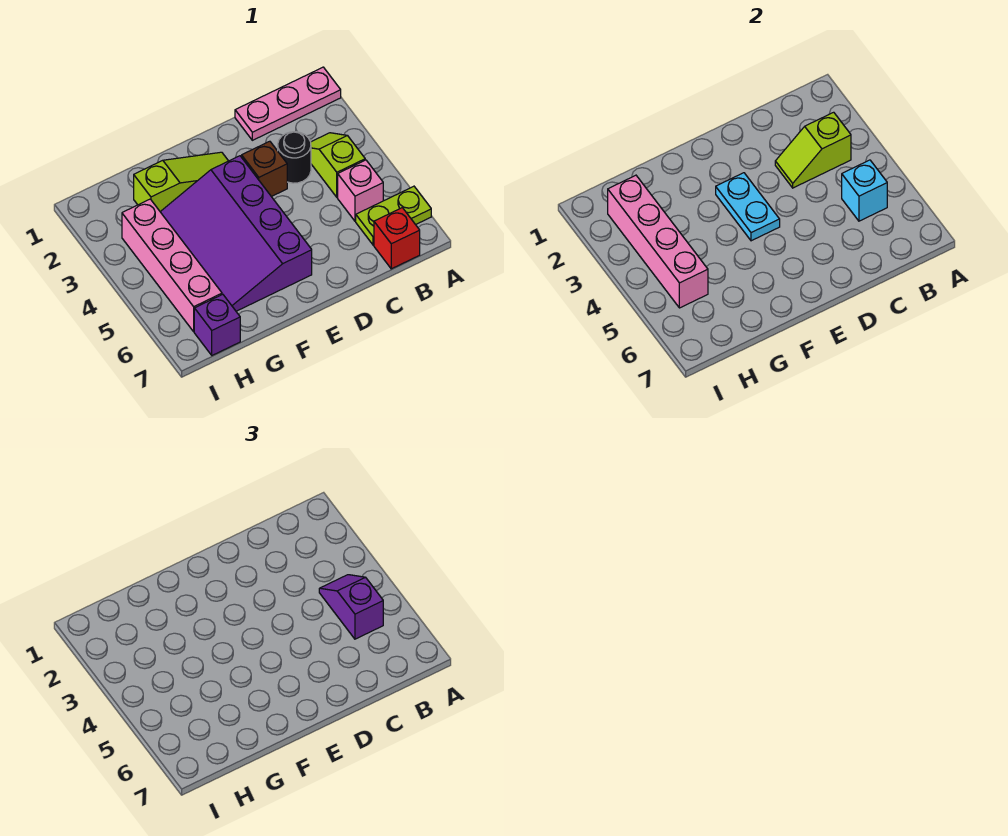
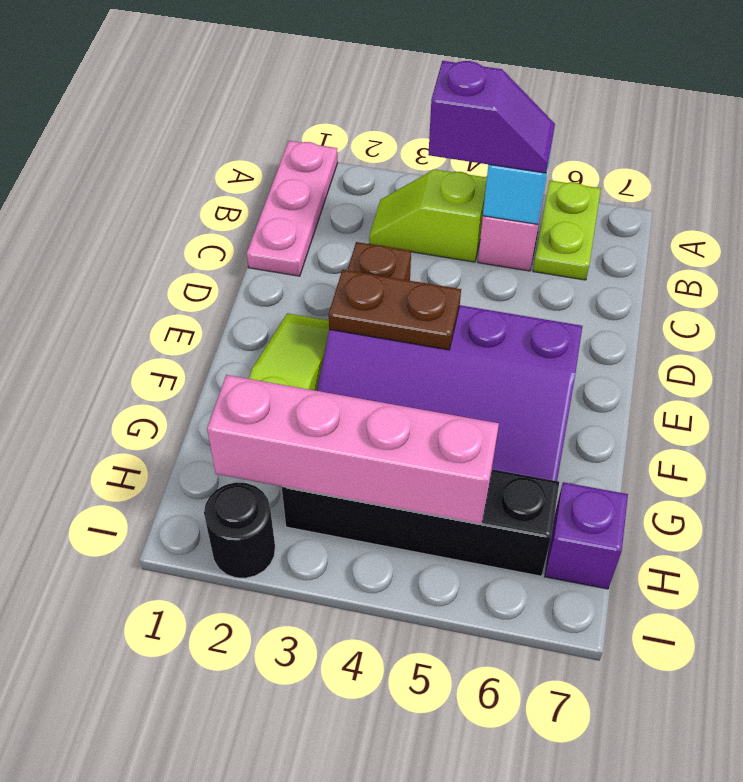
lime slope B3:C3 level 2 top B -> none
purple slope B4:B5 level 3 top 5 -> purple slope B4:B5 level 3 top 4
red brick B7 level 1 -> none
black round brick C3 level 1 -> black round brick I2 level 1
cyan plate E3:E4 level 2 -> brown plate E3:E4 level 2
pink brick H3:H6 level 1 -> black brick H3:H6 level 1

